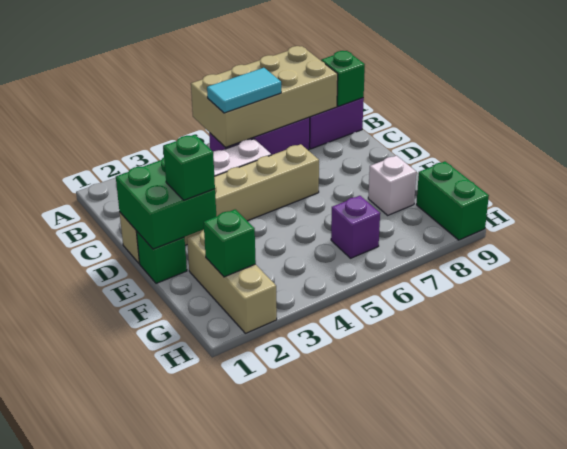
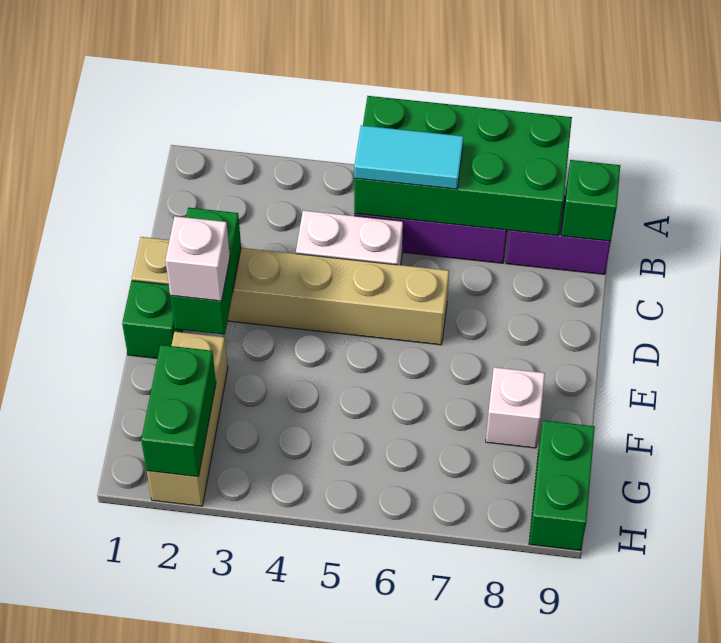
tan brick A5:B8 level 2 -> green brick A5:B8 level 2
green brick D1:E2 level 2 -> green brick D2:E2 level 2
green brick E2 level 3 -> white brick E2 level 3
green brick G2 level 2 -> green brick G2:H2 level 2
purple brick G6 level 1 -> none

